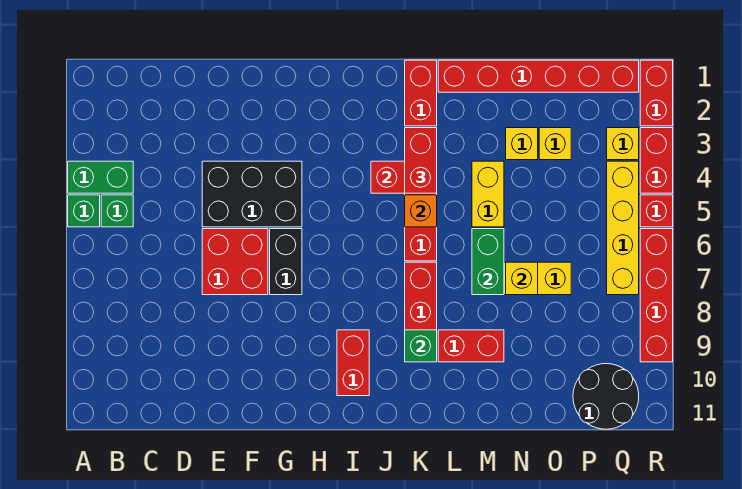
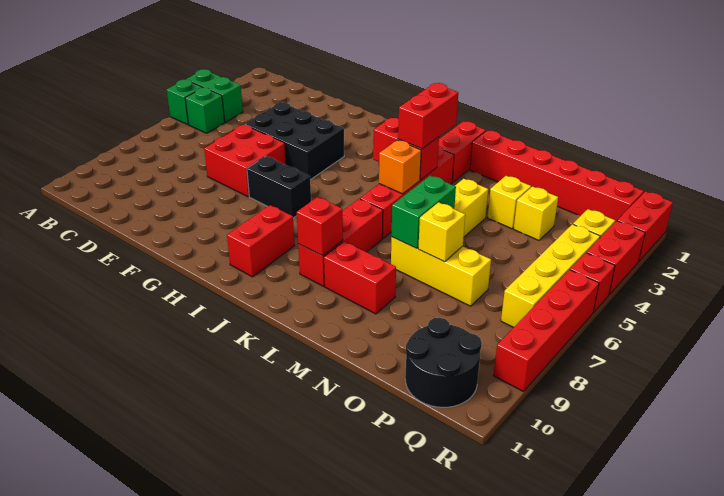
black brick G6:G7 level 1 -> black brick G7:H7 level 1
green brick K9 level 2 -> red brick K9 level 2

